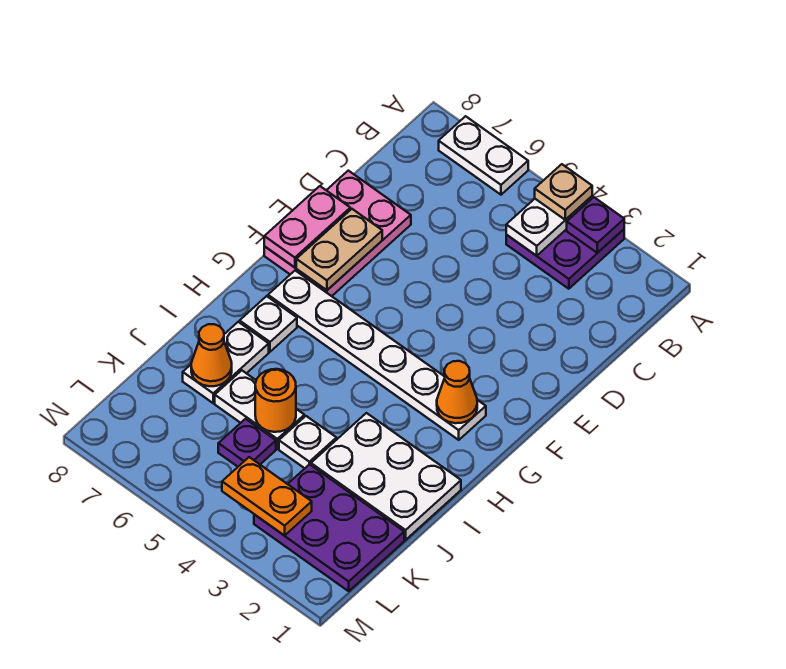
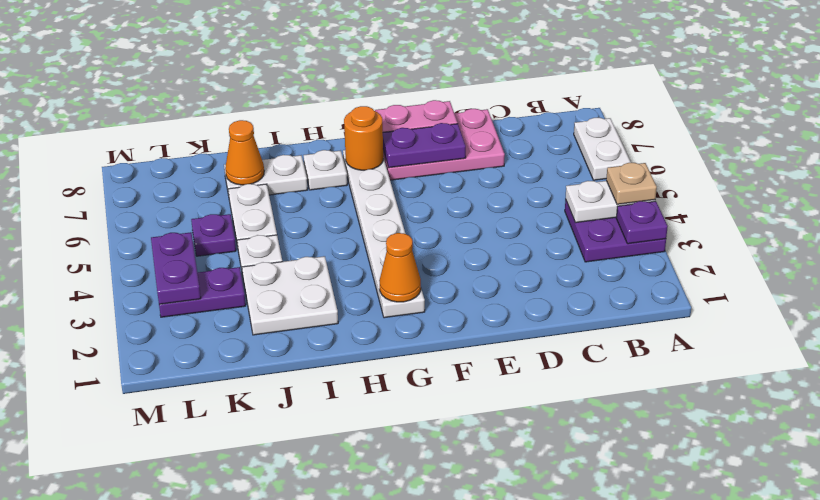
tan plate E7:F7 level 2 -> purple plate E7:F7 level 2
white plate I1:J3 level 1 -> white plate I2:J3 level 1
orange round brick J5 level 2 -> orange round brick G7 level 2
purple plate K1:L3 level 1 -> purple plate K3:L3 level 1
orange plate L3:L4 level 2 -> purple plate L3:L4 level 2

